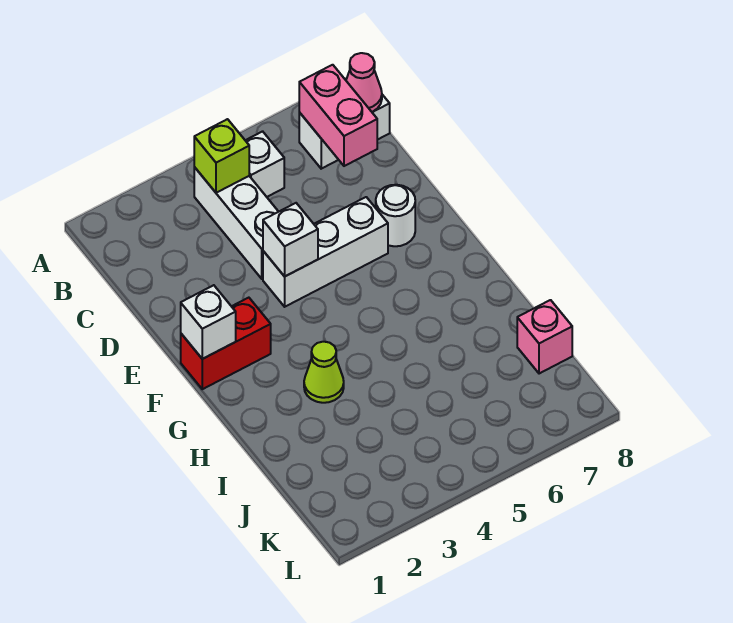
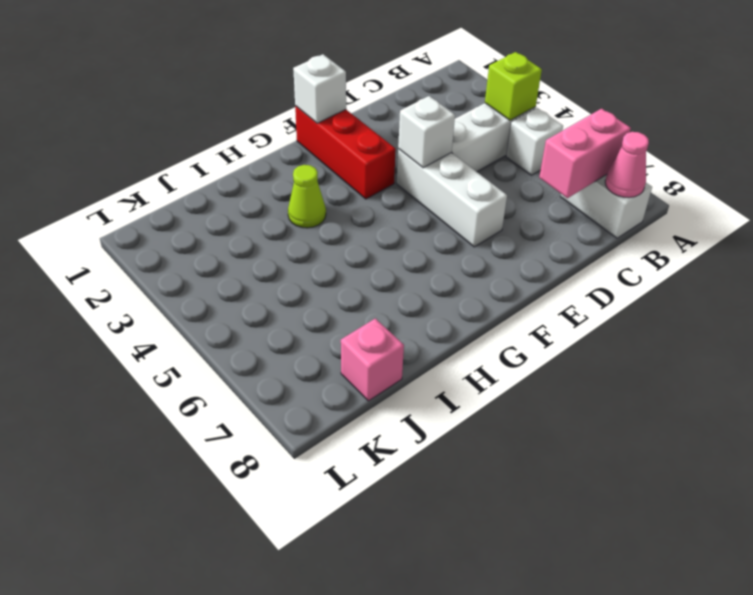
white round brick E7 level 1 -> none
red brick F1:F2 level 1 -> red brick F1:F3 level 1

